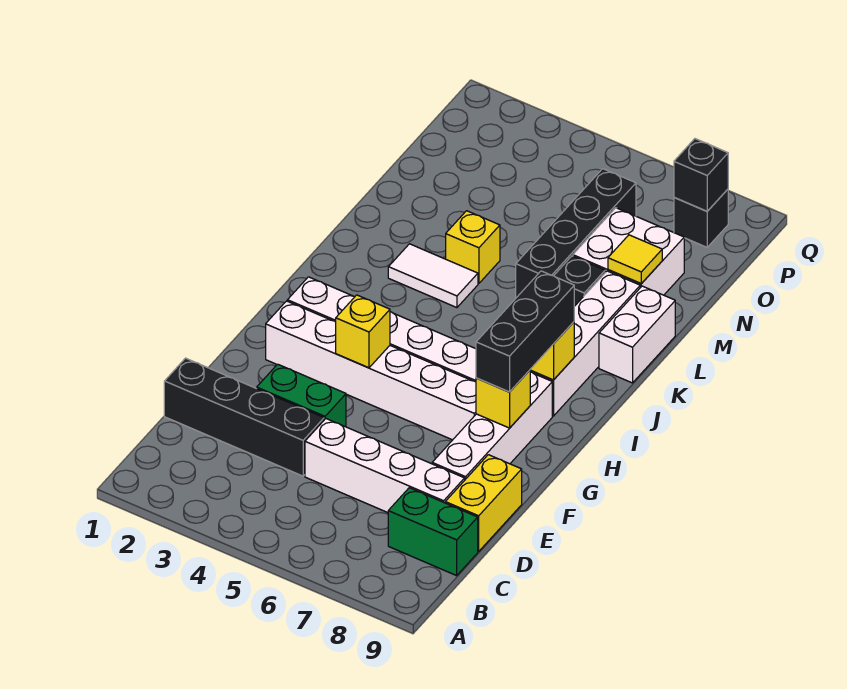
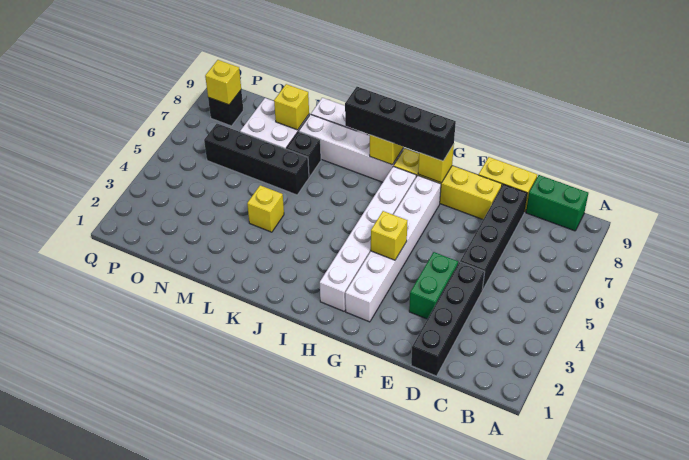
green brick C8:C9 level 1 -> green brick B9:C9 level 1
white brick D5:D8 level 1 -> black brick D5:D8 level 1
white brick E8:H8 level 1 -> yellow brick E8:H8 level 1
black brick G8:I8 level 3 -> black brick G8:J8 level 3
white tile K3:K4 level 1 -> none
yellow tile M8 level 2 -> yellow brick M8 level 2
black brick P8 level 2 -> yellow brick P8 level 2

